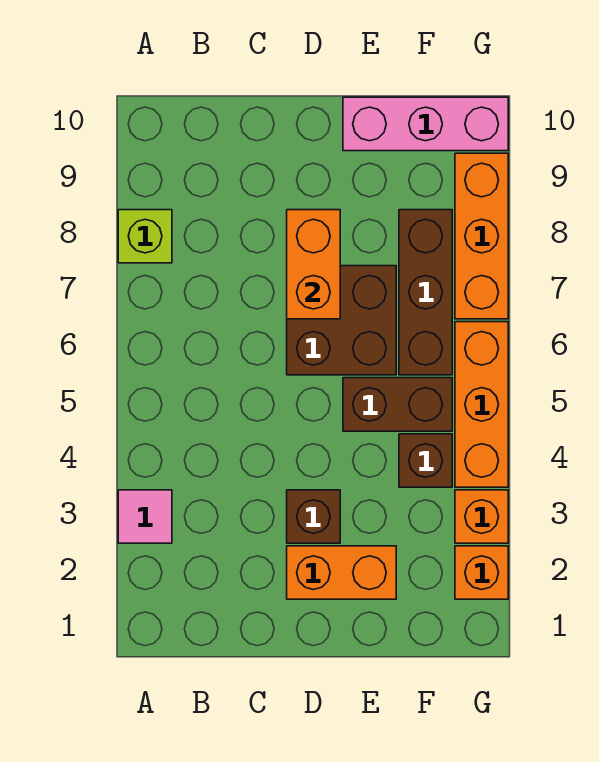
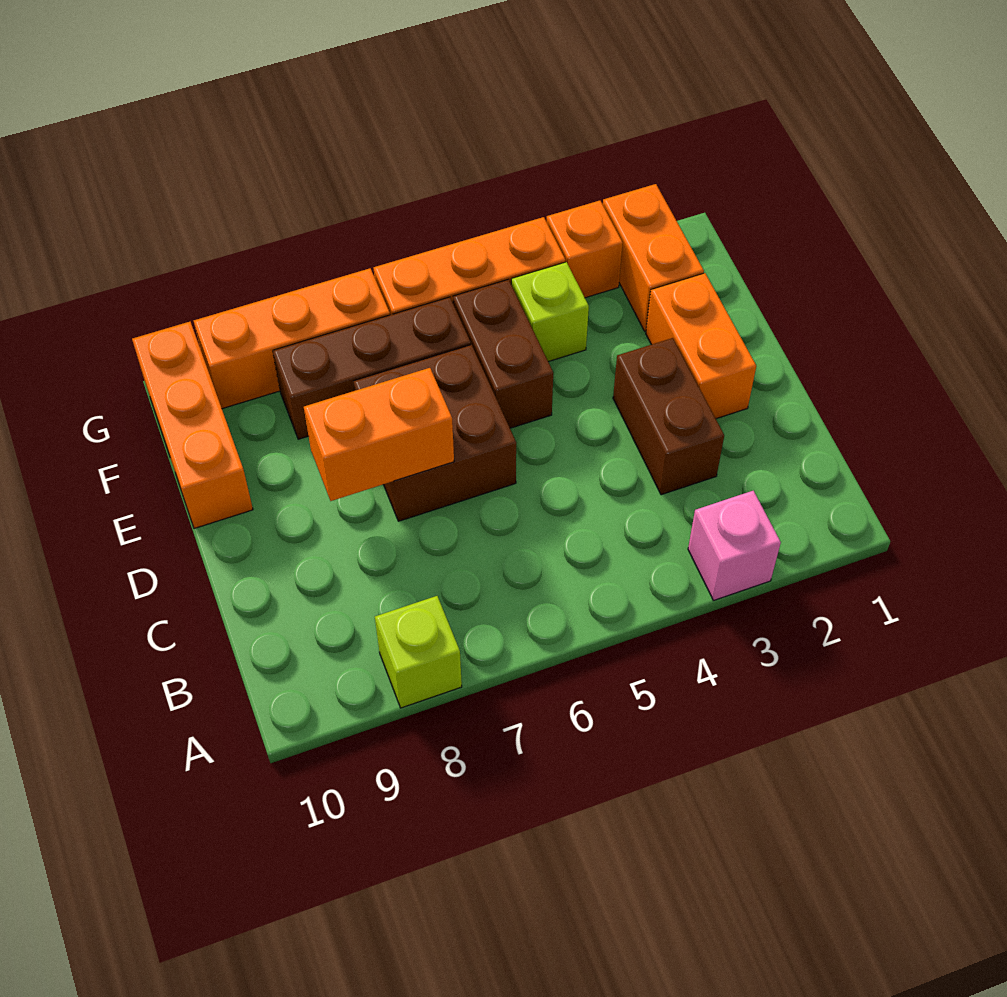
pink tile A3 level 1 -> pink brick A3 level 1
brown brick D3 level 1 -> brown brick C3:D3 level 1
pink brick E10:G10 level 1 -> orange brick E10:G10 level 1
brown brick F4 level 1 -> lime brick F4 level 1
orange brick G2 level 1 -> orange brick F2:G2 level 1

